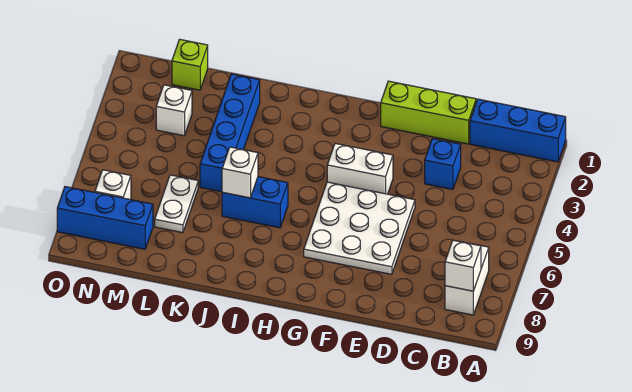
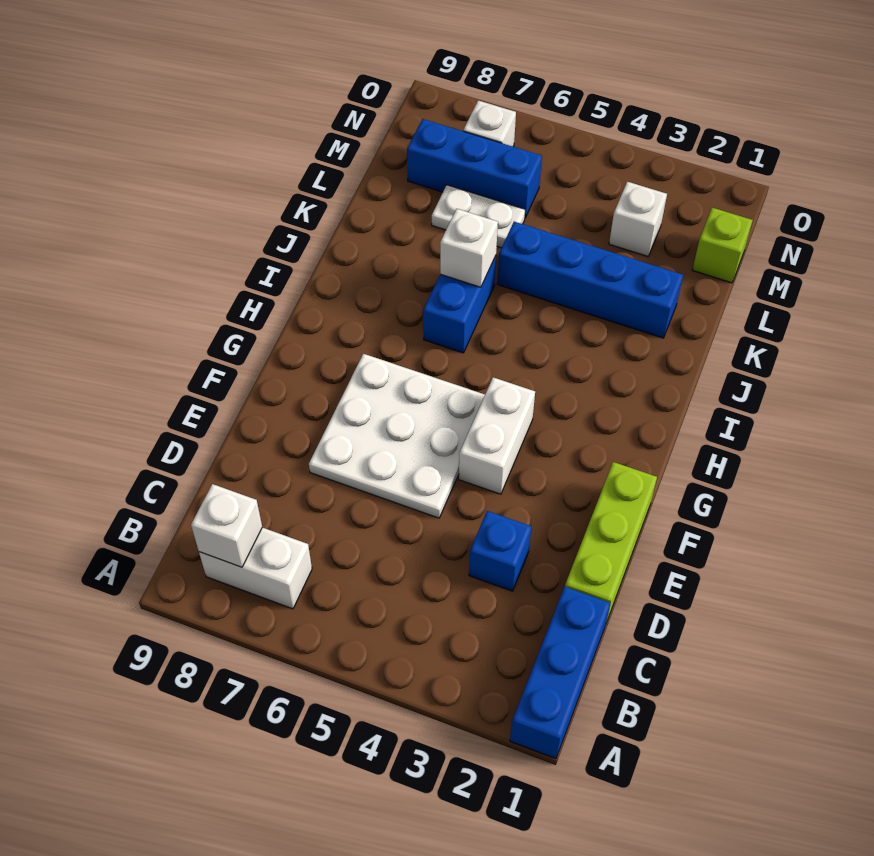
blue brick M8:O8 level 1 -> blue brick M6:M8 level 1

